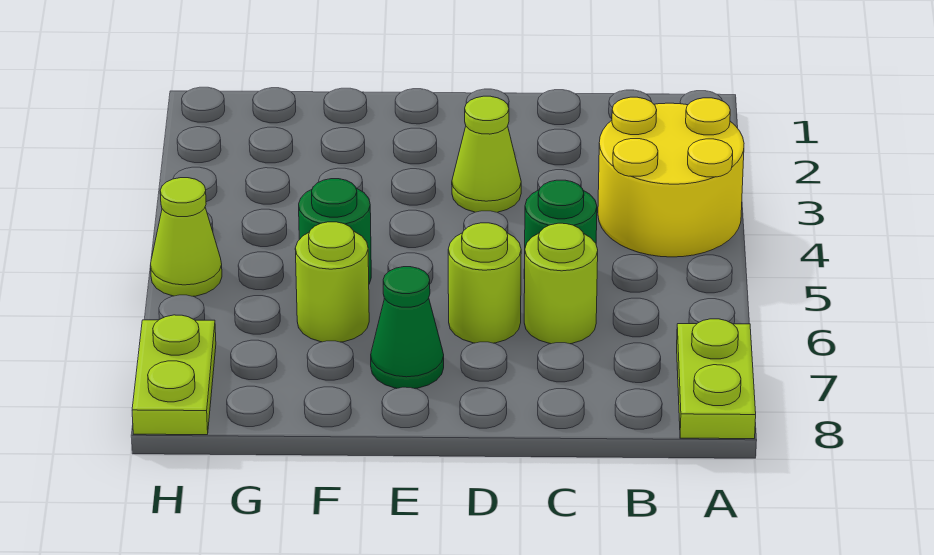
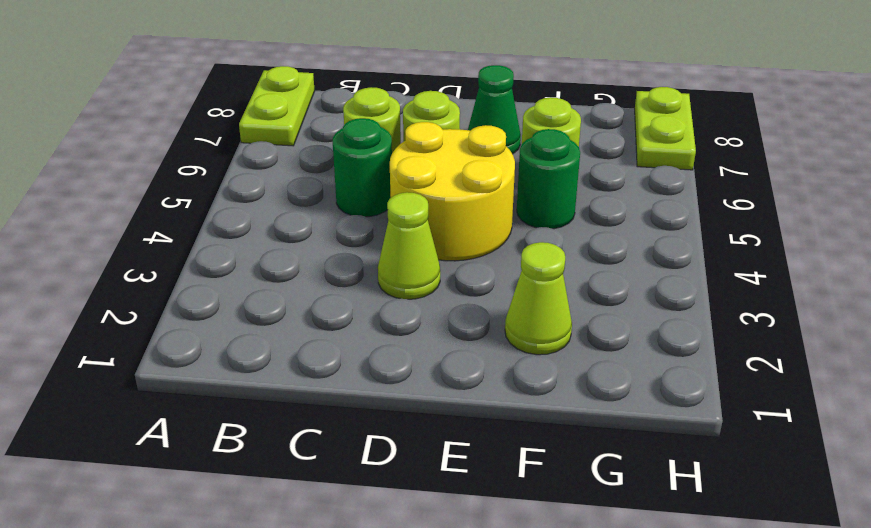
yellow round brick A3:B4 level 1 -> yellow round brick D4:E5 level 1
lime cone H5 level 1 -> lime cone F2 level 1

